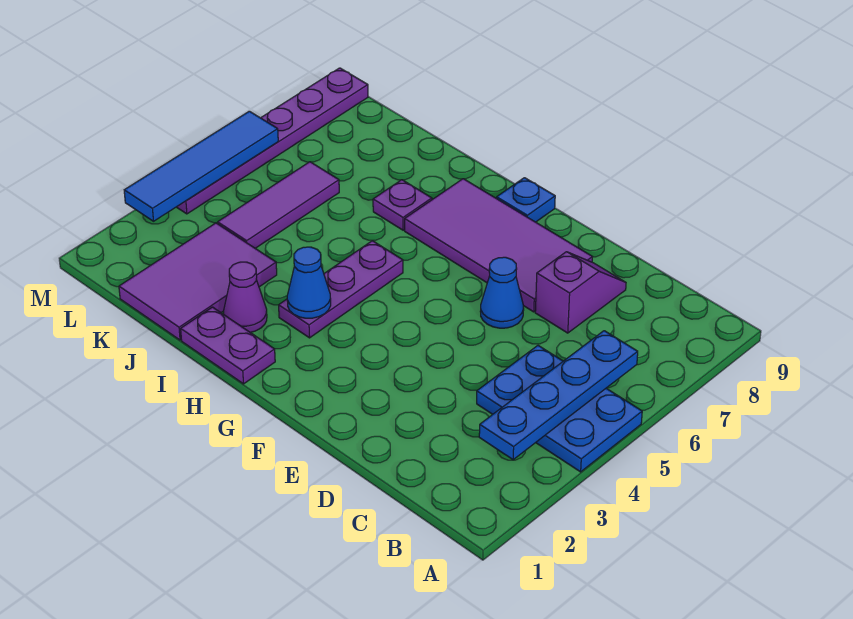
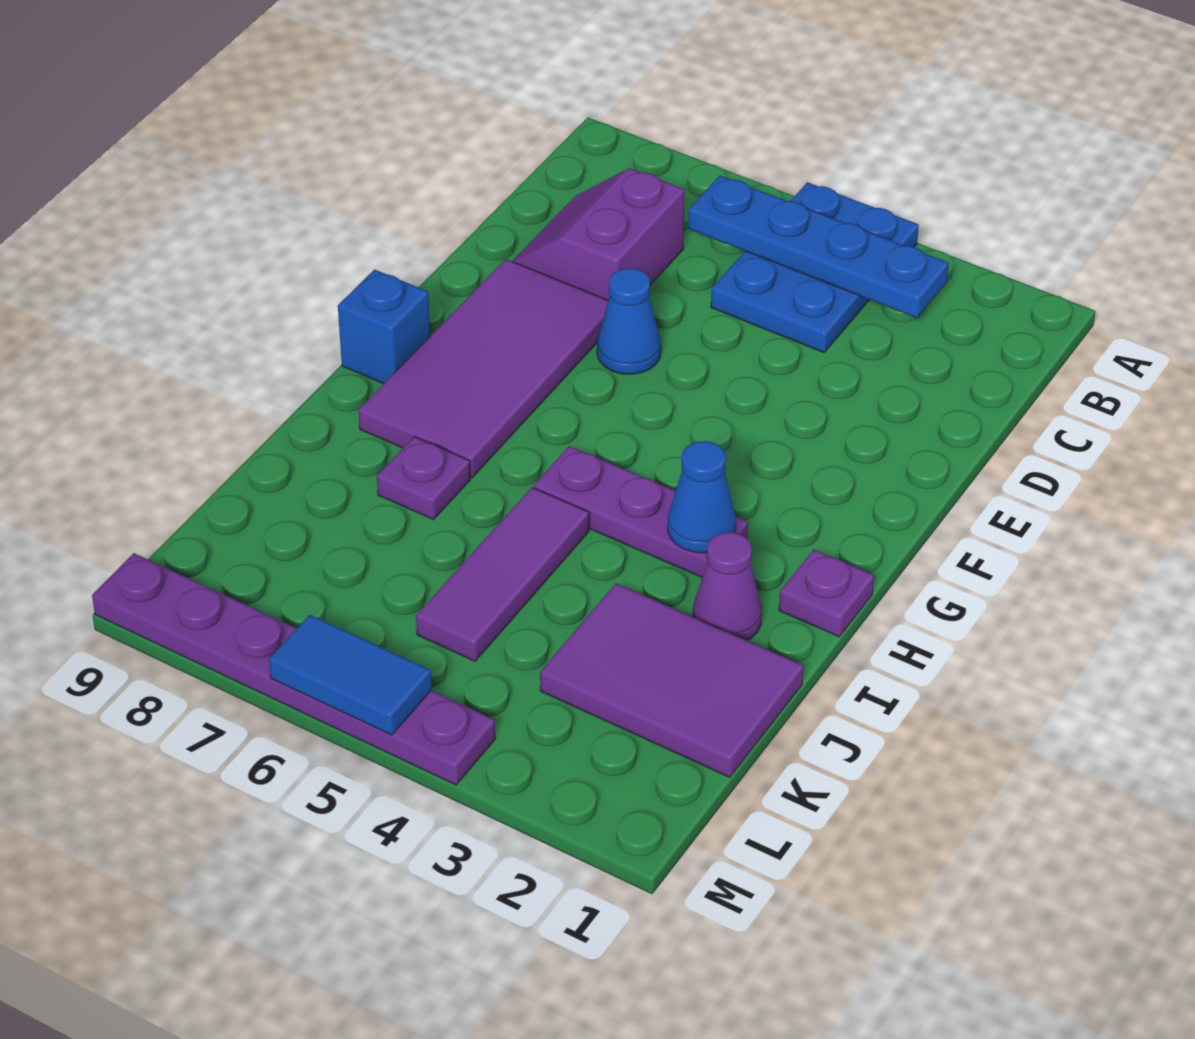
purple slope D7:D8 level 1 top 7 -> purple slope C7:D8 level 1 top 7
blue plate G9 level 1 -> blue brick G9 level 1
purple plate H1:I1 level 1 -> purple plate H1 level 1
purple tile K4:K6 level 1 -> purple tile I5:K5 level 1
blue tile M3:M6 level 2 -> blue tile M5:M6 level 2

